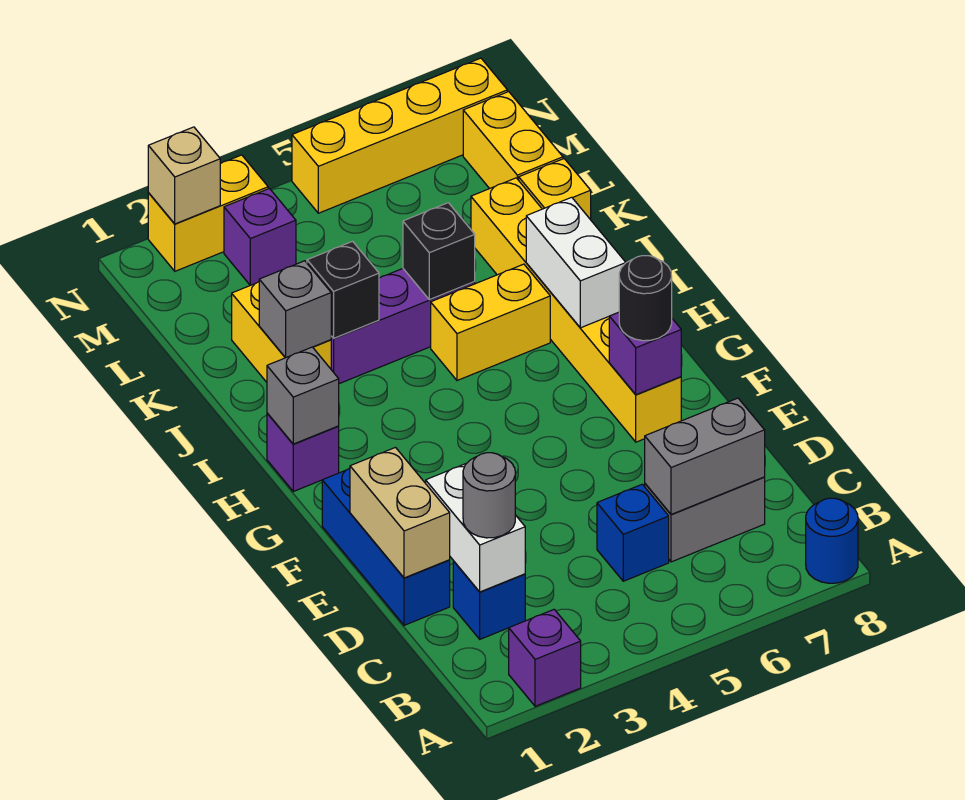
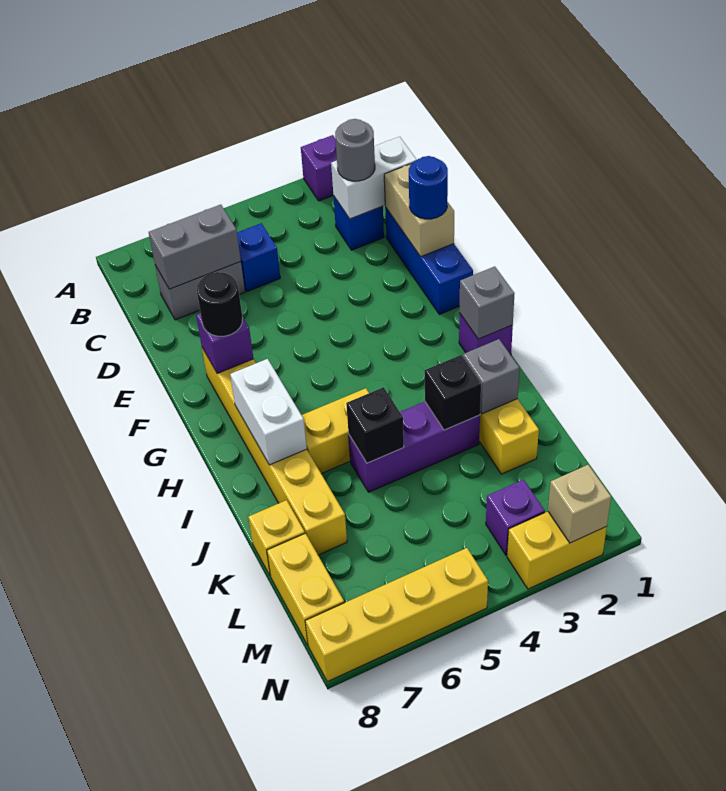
blue round brick A8 level 1 -> blue round brick E1 level 3
white brick C2:D2 level 2 -> white brick C1:C2 level 2

